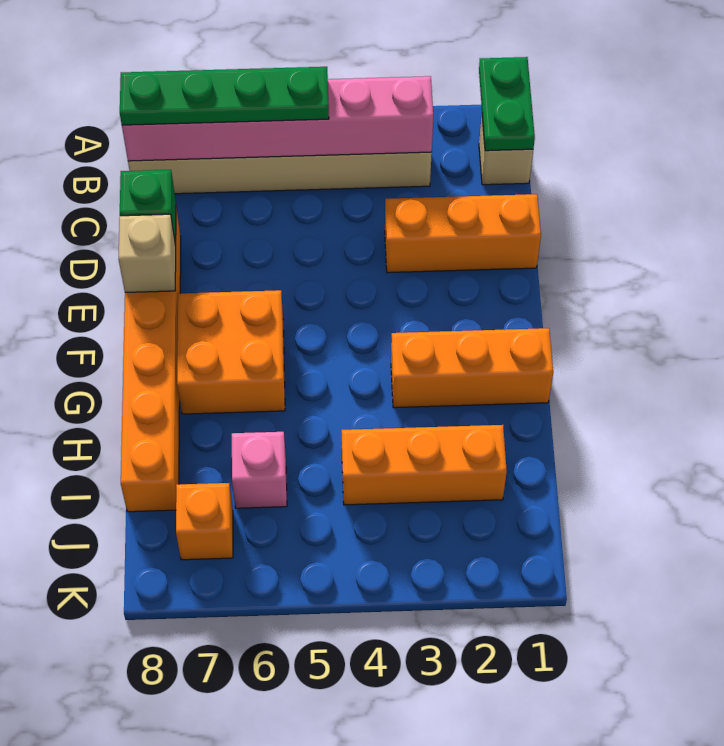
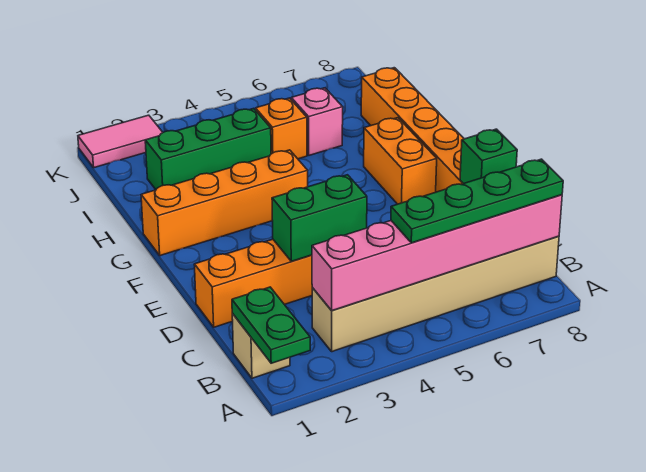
none -> green brick D3:D4 level 2
tan brick E8 level 2 -> none
orange brick F6:G7 level 1 -> orange brick F7:G7 level 1
orange brick G1:G3 level 1 -> orange brick G1:G4 level 1
orange brick I2:I4 level 1 -> green brick I2:I4 level 1
orange brick J7 level 1 -> orange brick I5 level 1
none -> pink tile K1:K2 level 1

